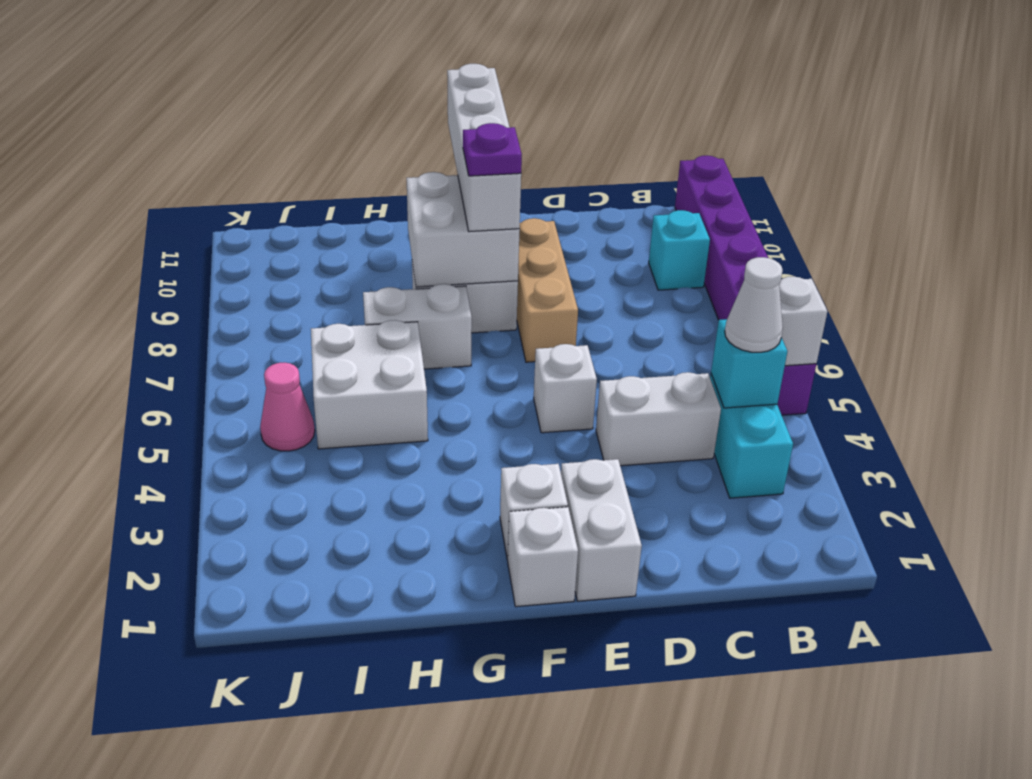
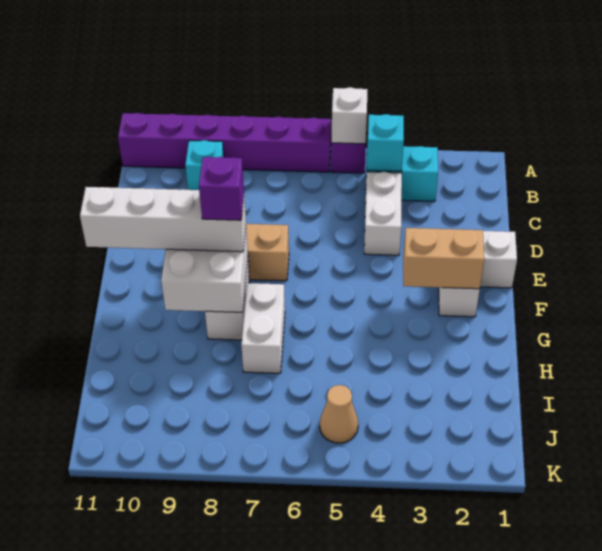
white cone B4 level 3 -> none
white brick E5 level 1 -> none
white brick F1 level 1 -> none
none -> tan brick F2:F3 level 2
purple plate F8 level 4 -> purple brick F8 level 4
white brick H5:I6 level 1 -> none
pink cone J5 level 1 -> tan cone J5 level 1

